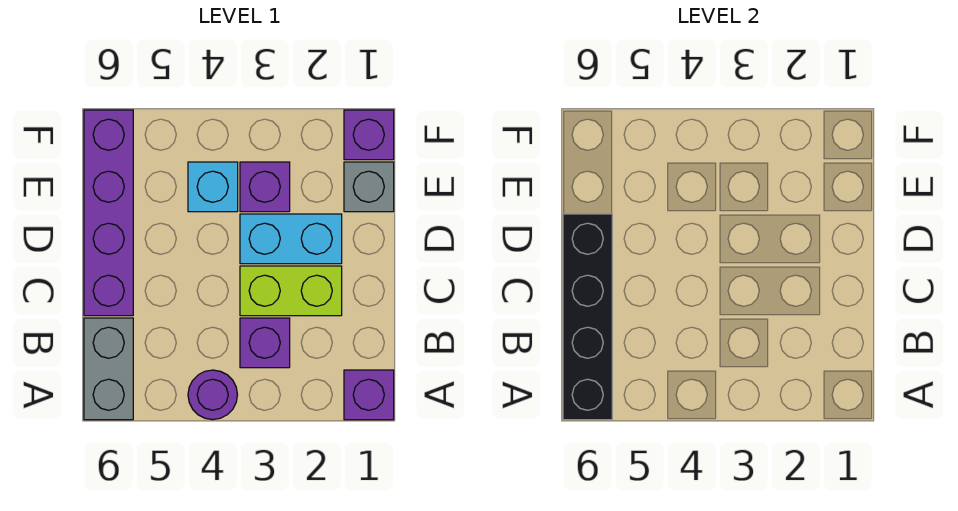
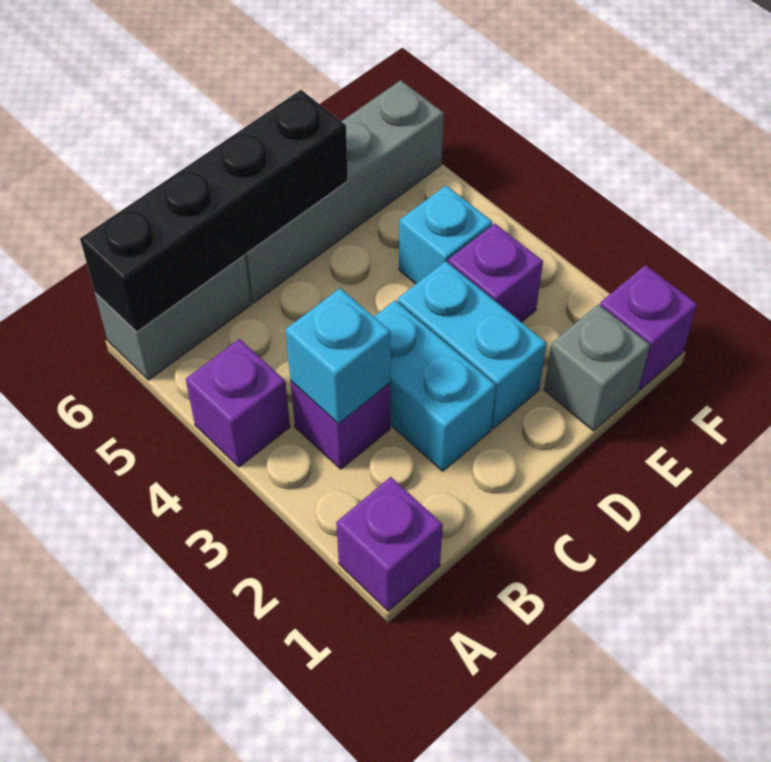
purple round brick A4 level 1 -> purple brick A4 level 1
none -> cyan brick B3 level 2
lime brick C2:C3 level 1 -> cyan brick C2:C3 level 1
purple brick C6:F6 level 1 -> grey brick C6:F6 level 1

